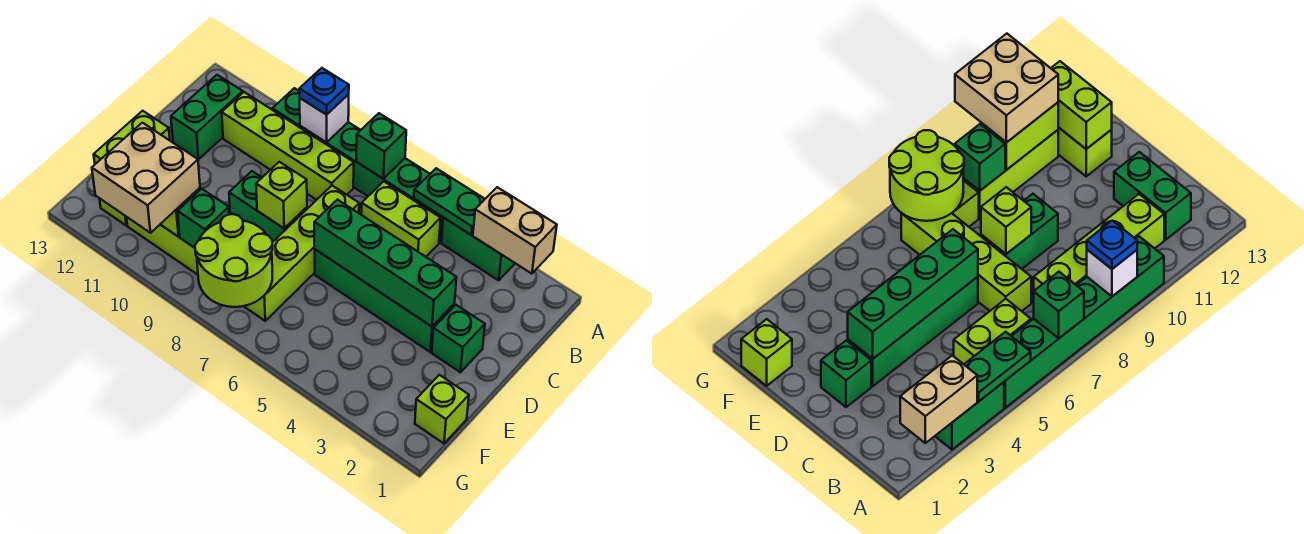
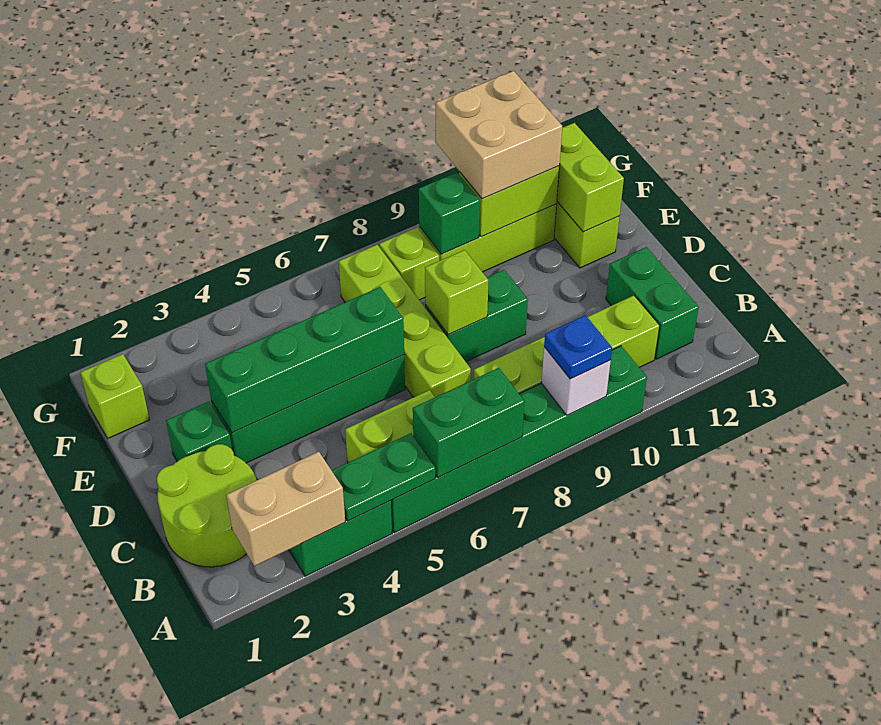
green brick A7 level 2 -> green brick A6:A7 level 2
lime round brick F7:G8 level 2 -> lime round brick B1:C2 level 1

